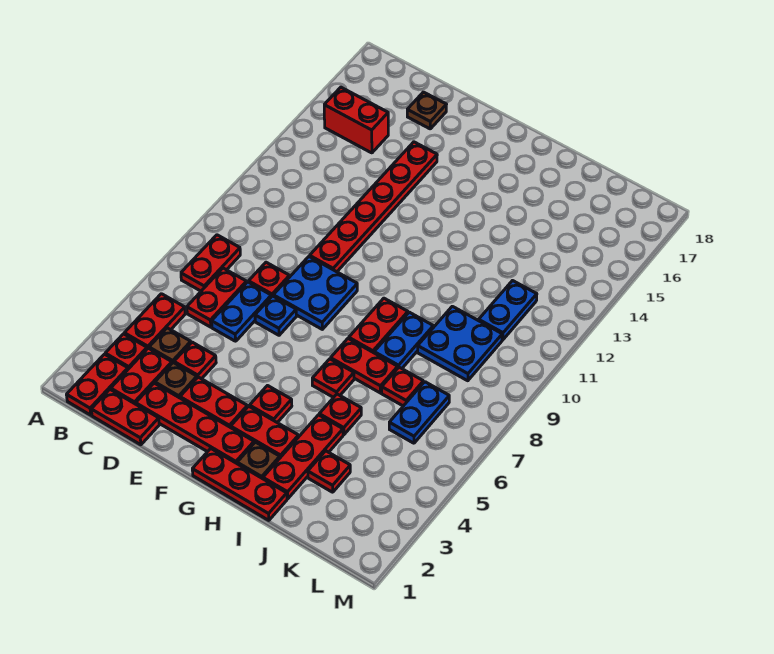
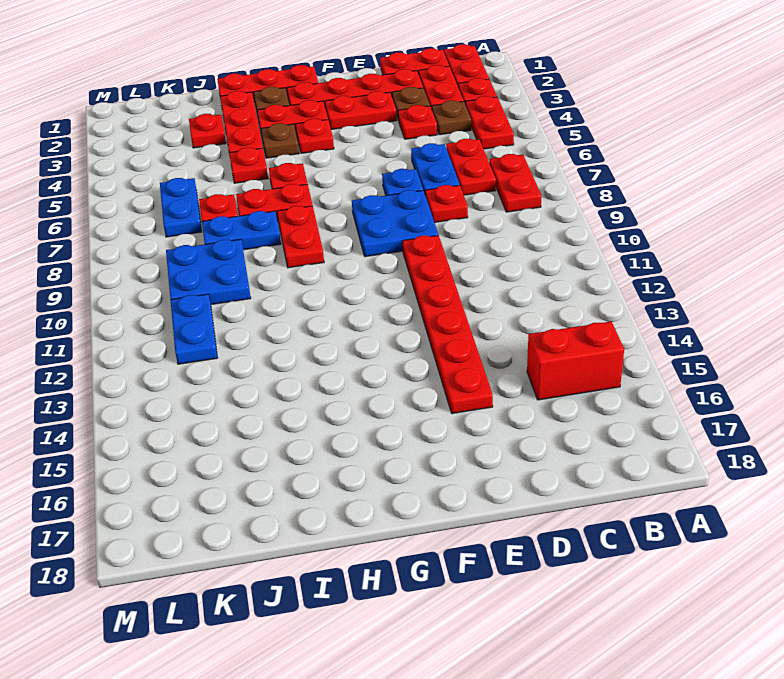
brown plate D17 level 1 -> brown plate H4 level 1
blue plate I8:I9 level 1 -> blue plate I8:J8 level 1

